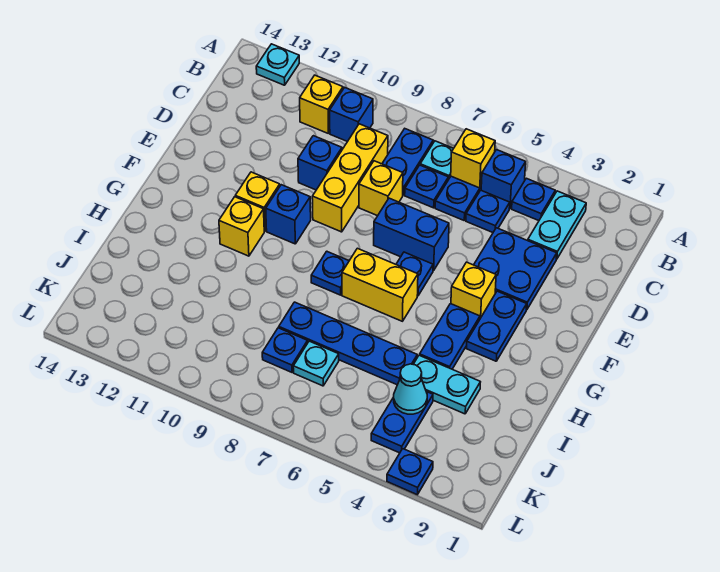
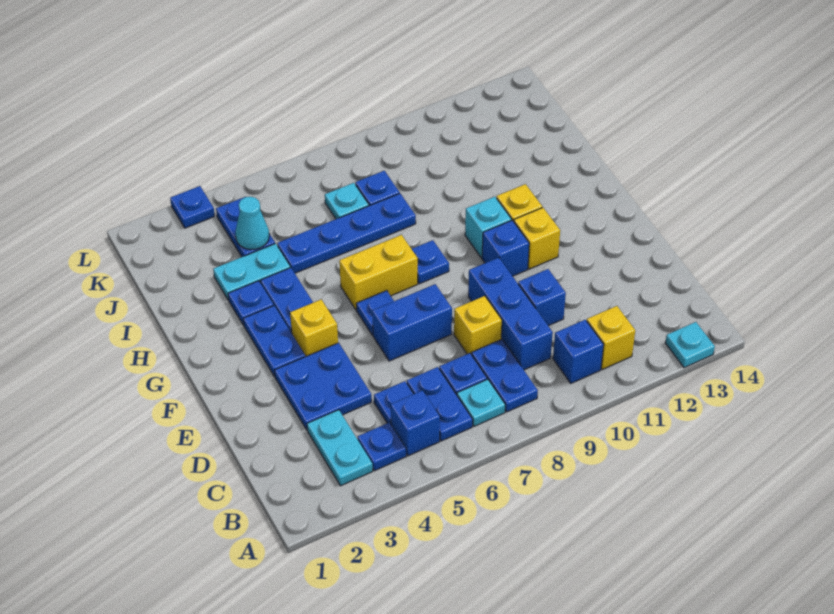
yellow brick B6 level 2 -> none
yellow brick C9:E9 level 1 -> blue brick C9:E9 level 1
none -> cyan brick G10 level 1
none -> blue plate H3 level 1

